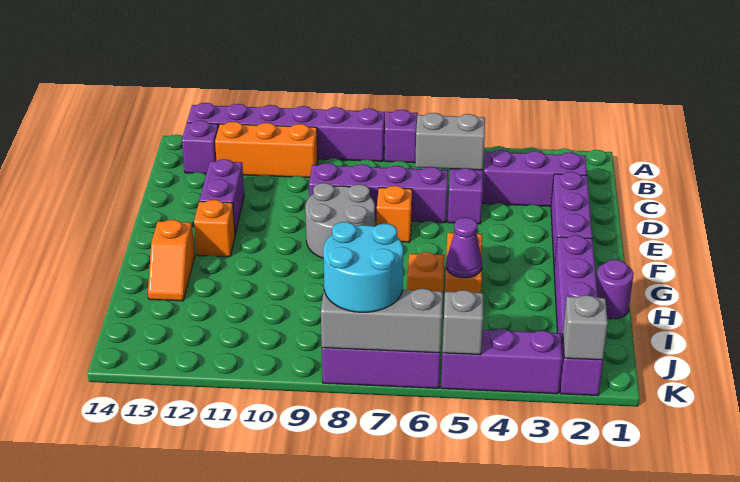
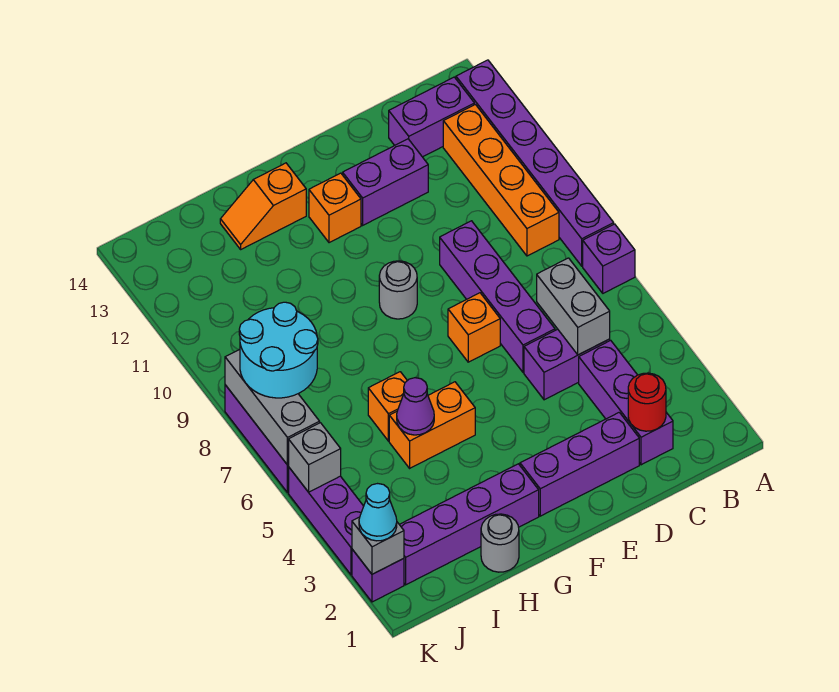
orange brick B10:B12 level 1 -> orange brick B9:B12 level 1
purple brick B13 level 1 -> purple brick B13:C13 level 1
none -> red round brick C2 level 2
grey round brick E8:F9 level 1 -> grey round brick F9 level 1
purple round brick H1 level 1 -> grey round brick H1 level 1
none -> cyan cone K2 level 3

